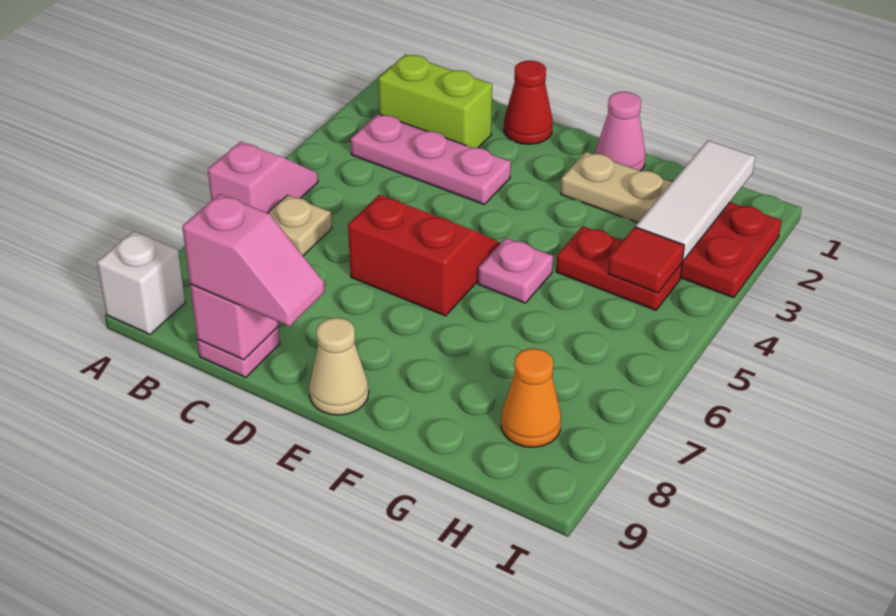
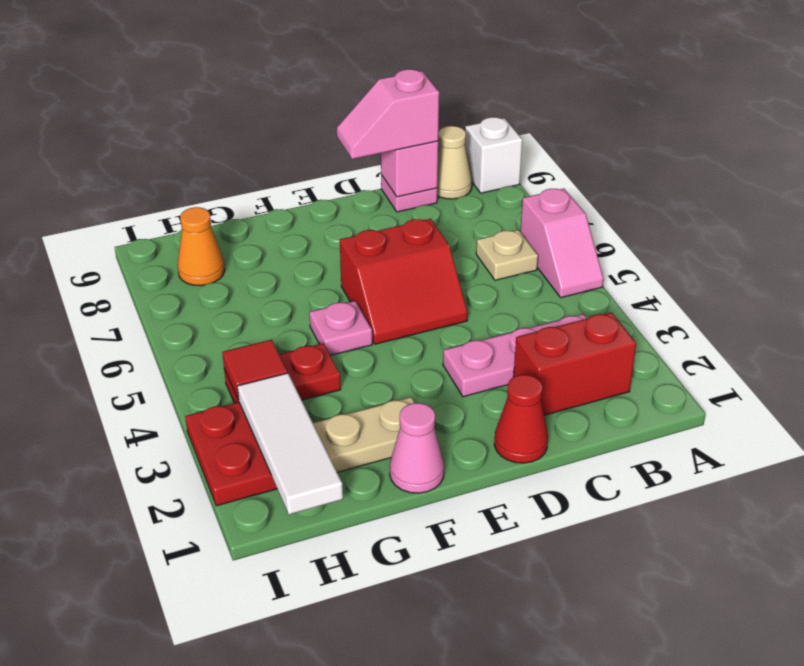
lime brick B2:C2 level 1 -> red brick B2:C2 level 1
tan cone E9 level 1 -> tan cone B9 level 1

